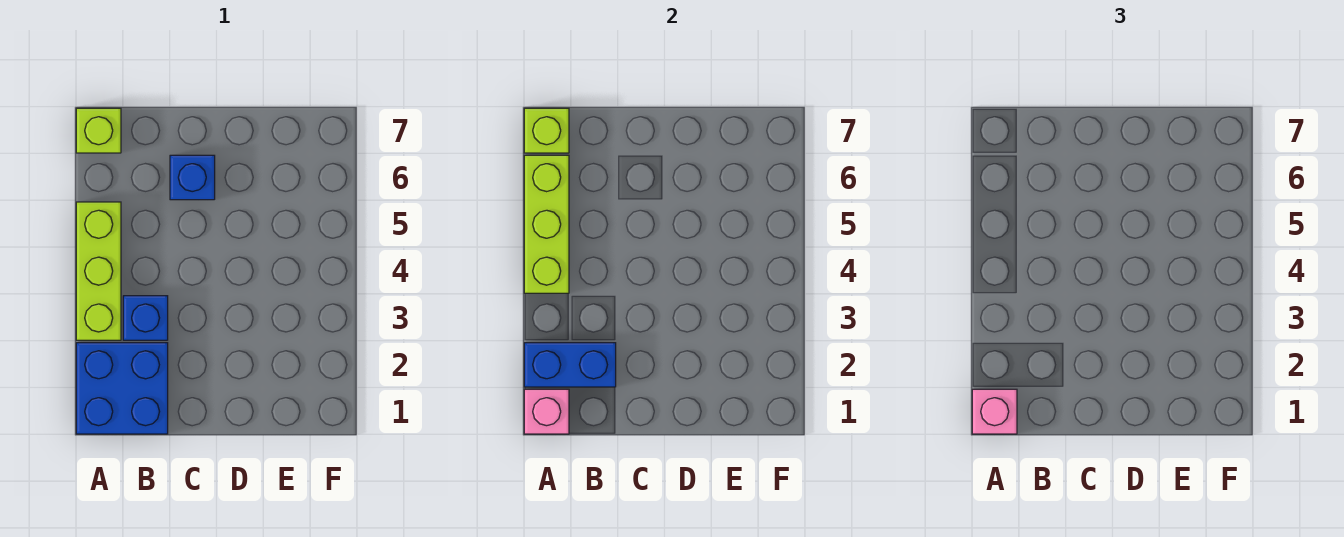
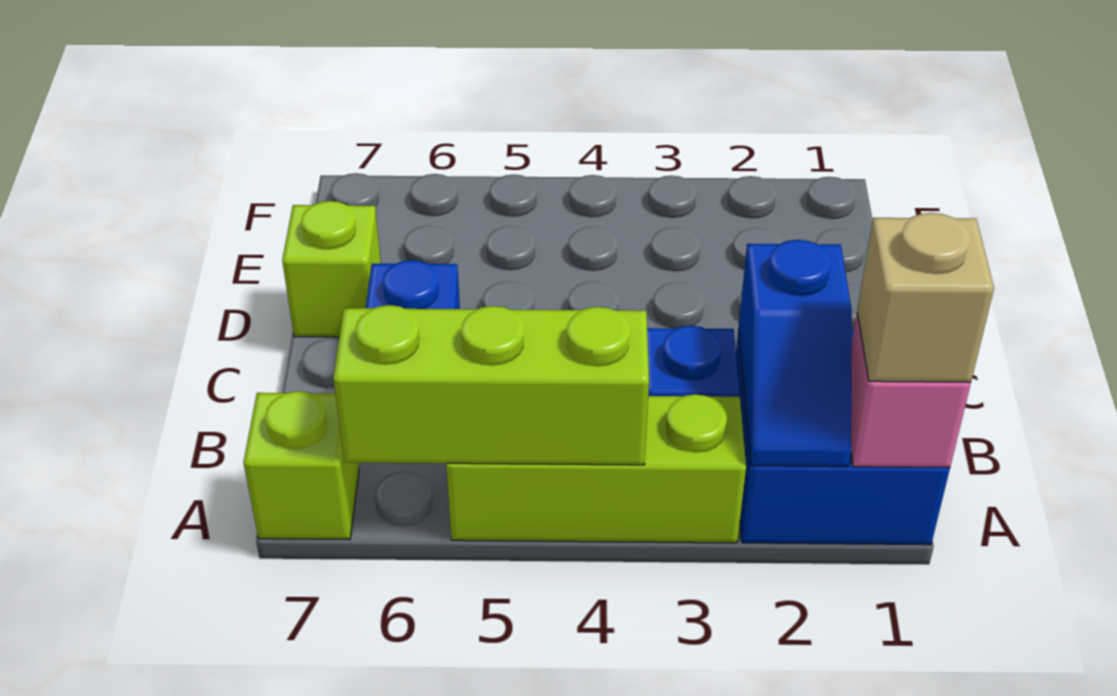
pink brick A1 level 3 -> tan brick A1 level 3
blue brick A2:B2 level 2 -> blue slope A2:B2 level 2 top B
lime brick A7 level 2 -> lime brick D7 level 1

